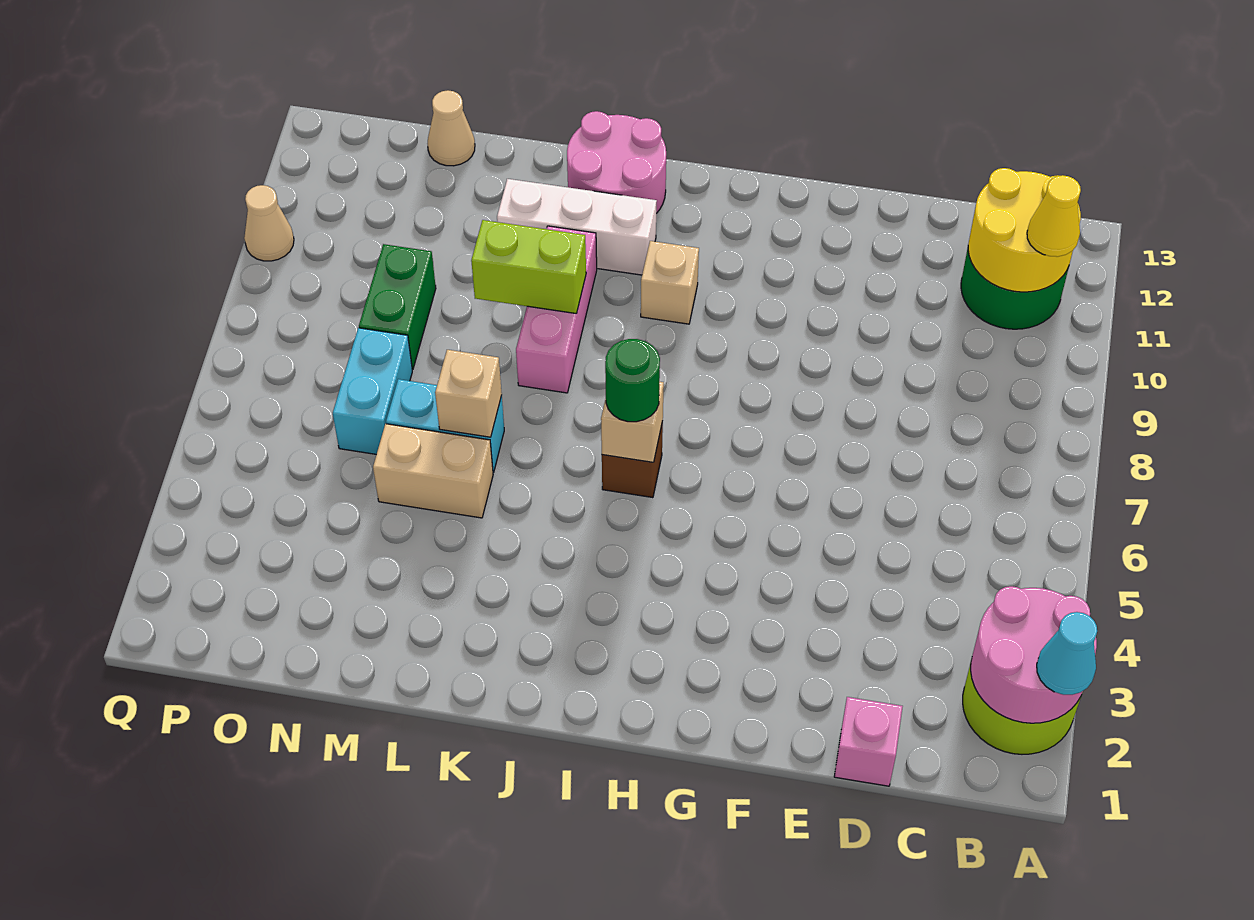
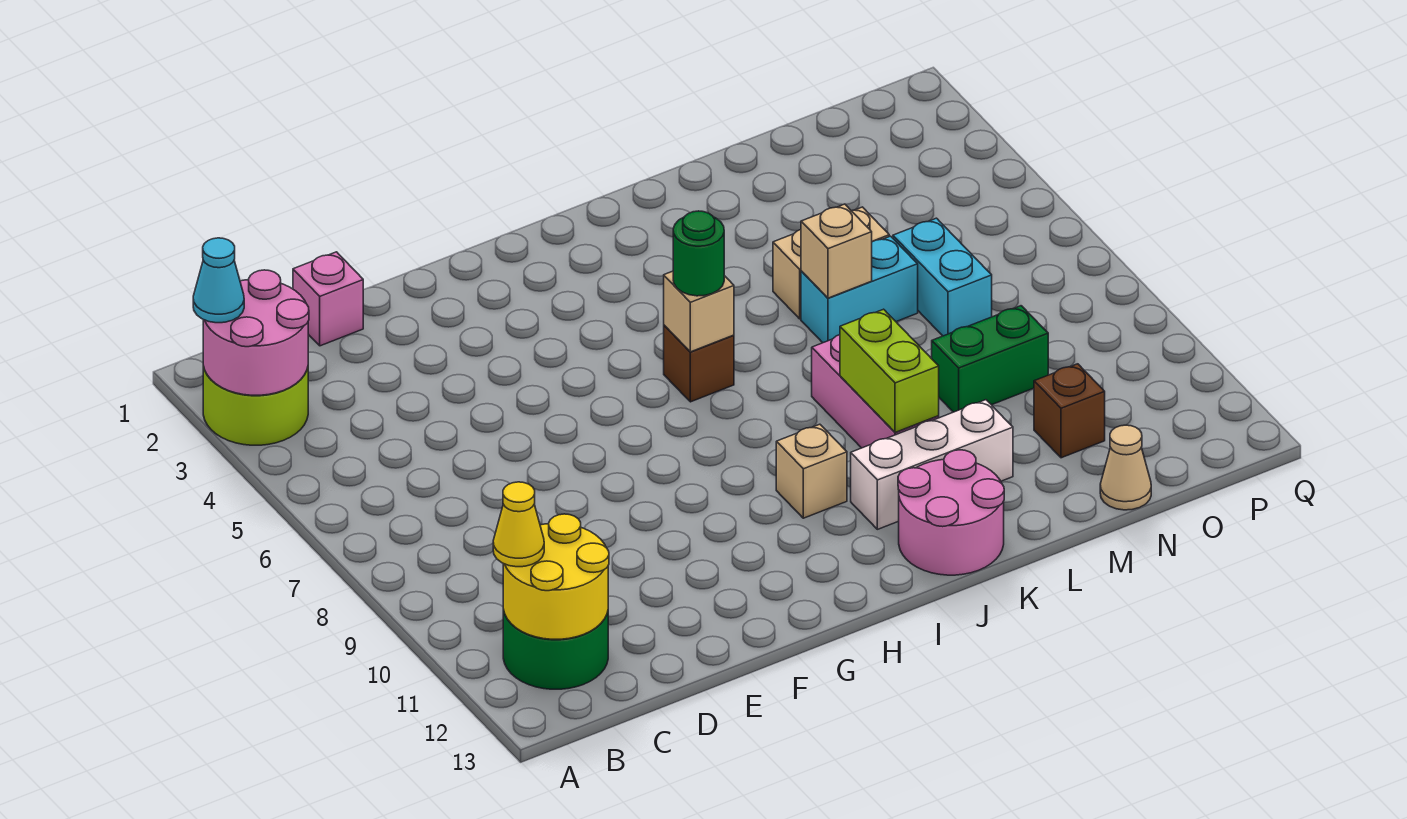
lime brick K9:L9 level 2 -> lime brick K9:K10 level 2
green brick N8:N9 level 1 -> green brick M9:N9 level 1
none -> brown brick N11 level 1
tan cone Q10 level 1 -> none

